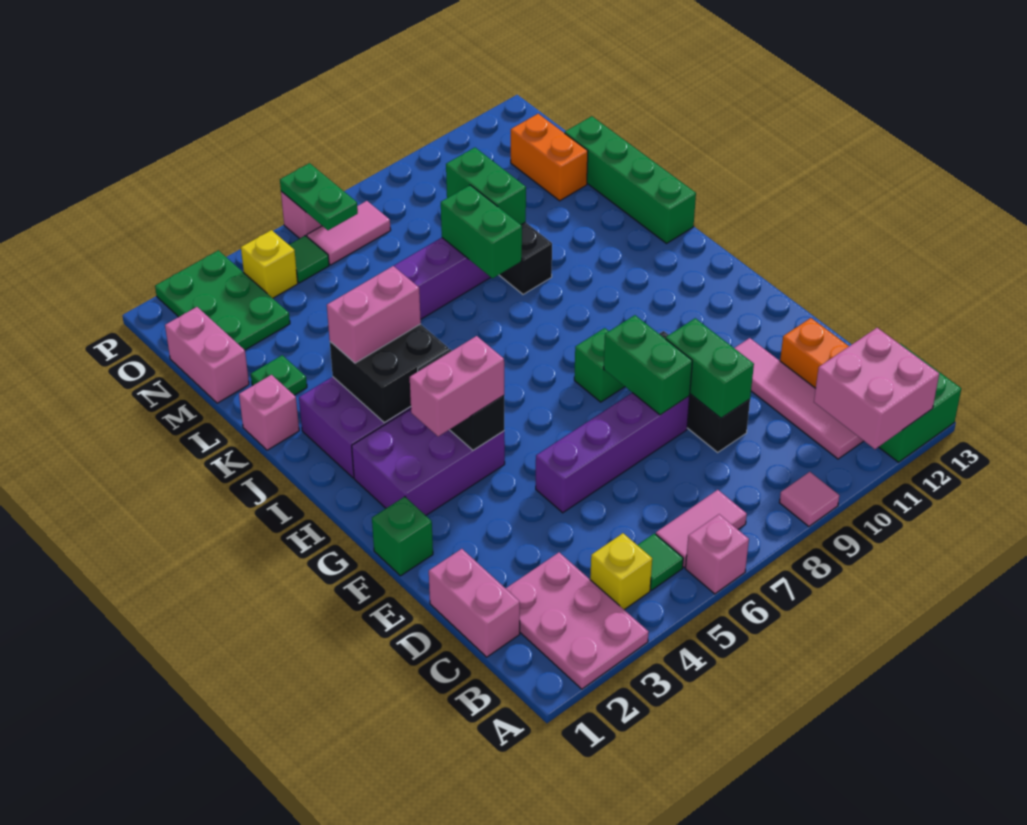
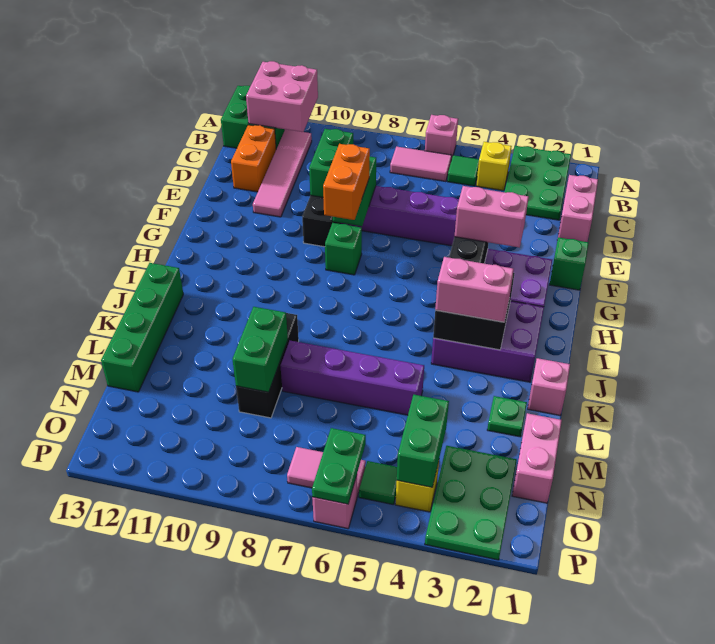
pink plate A2:C3 level 1 -> green plate A2:C3 level 1
pink tile A9 level 1 -> none
green brick K8:L8 level 2 -> green brick N4:O4 level 2
orange brick M12:N12 level 1 -> orange brick F8:G8 level 3

